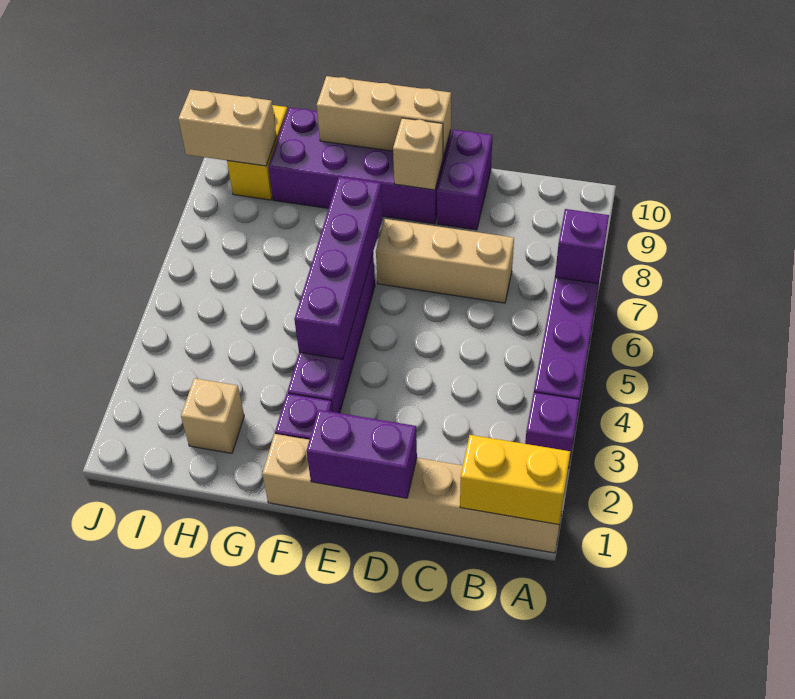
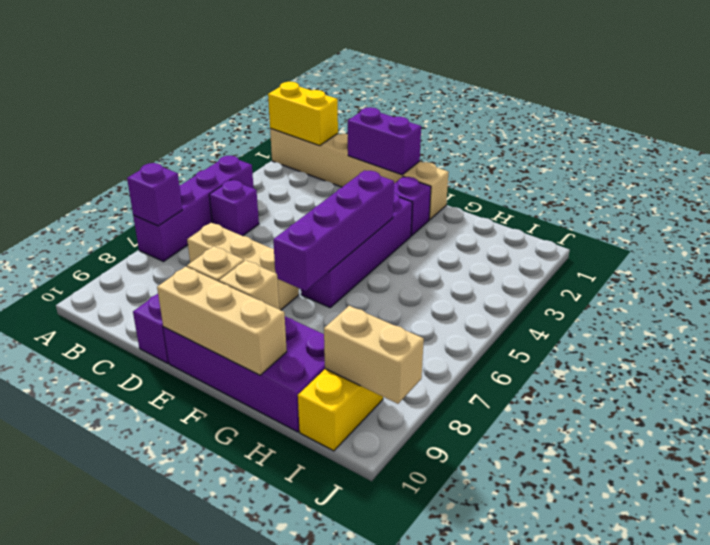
purple brick A3 level 1 -> purple brick B5 level 1
tan brick H2 level 1 -> tan brick F9 level 2

